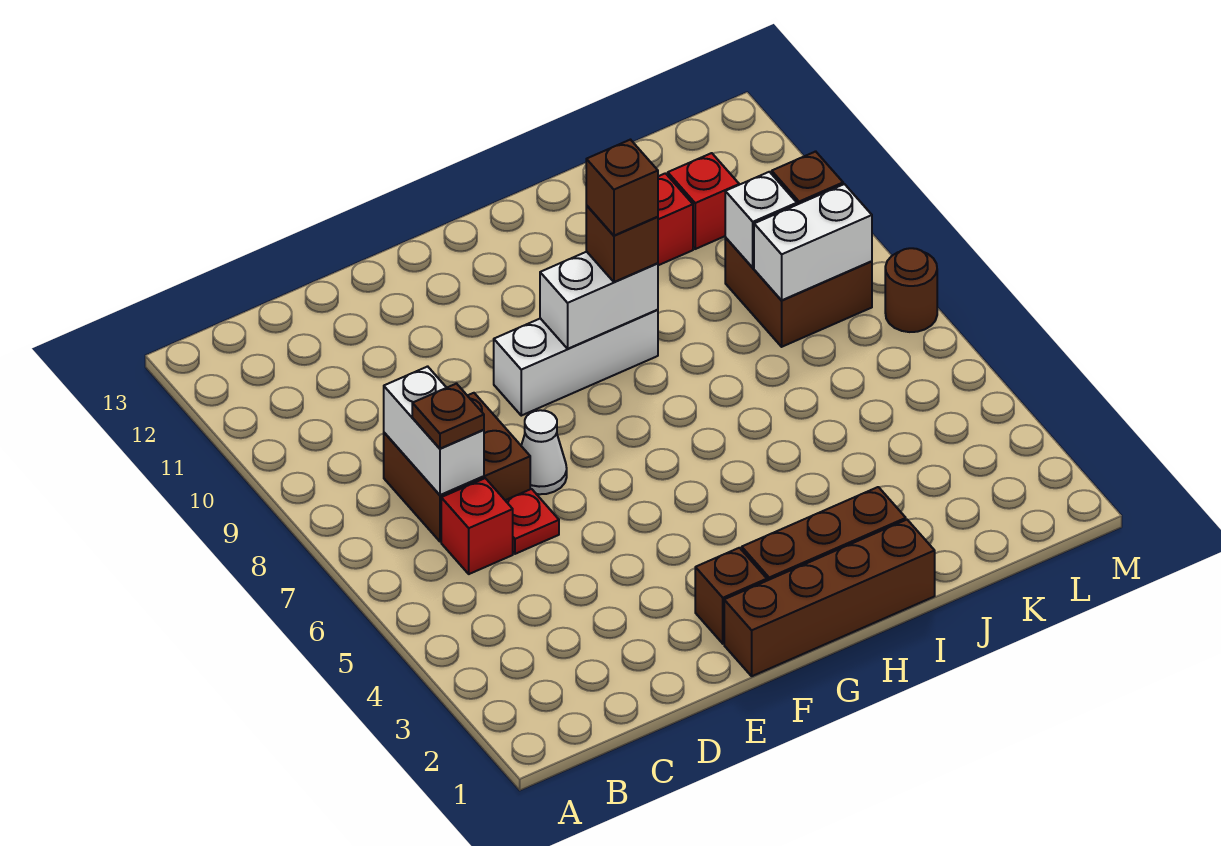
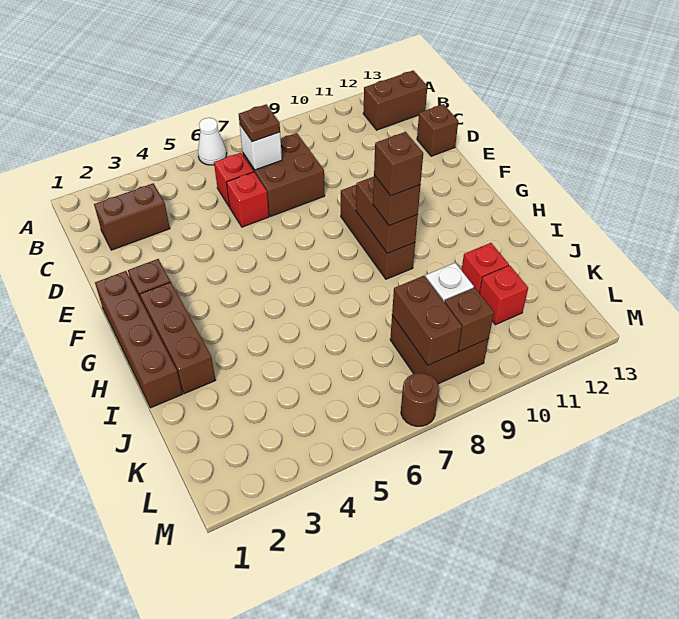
none -> brown brick B12:B13 level 1
none -> brown brick C2:C3 level 1
white brick C7:C8 level 2 -> white brick C7 level 2
red plate D6 level 1 -> red brick D6 level 1
none -> brown brick D13 level 1
white cone E7 level 1 -> white cone A6 level 1
white brick F9:H9 level 1 -> brown brick F9:H9 level 1
white brick G9:H9 level 2 -> brown brick G9:H9 level 2
white brick K8:L8 level 2 -> brown brick K8:L8 level 2

